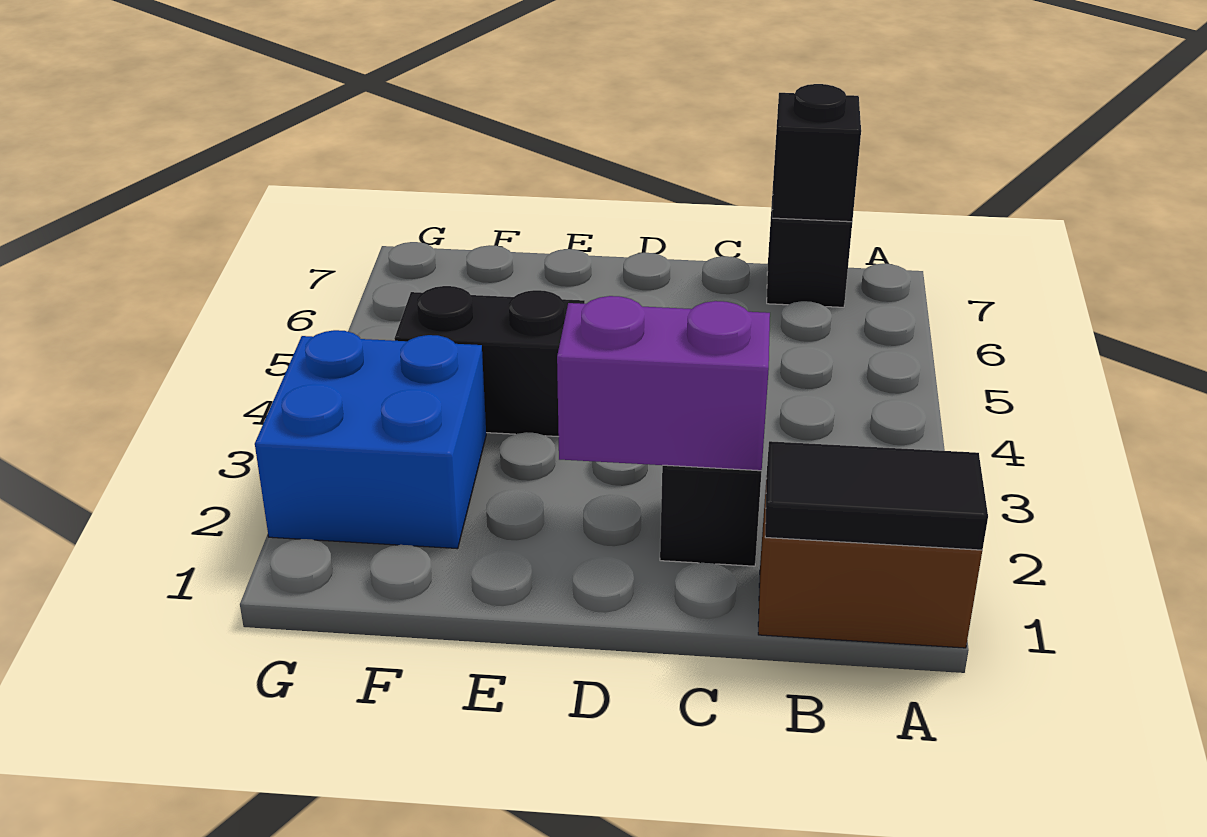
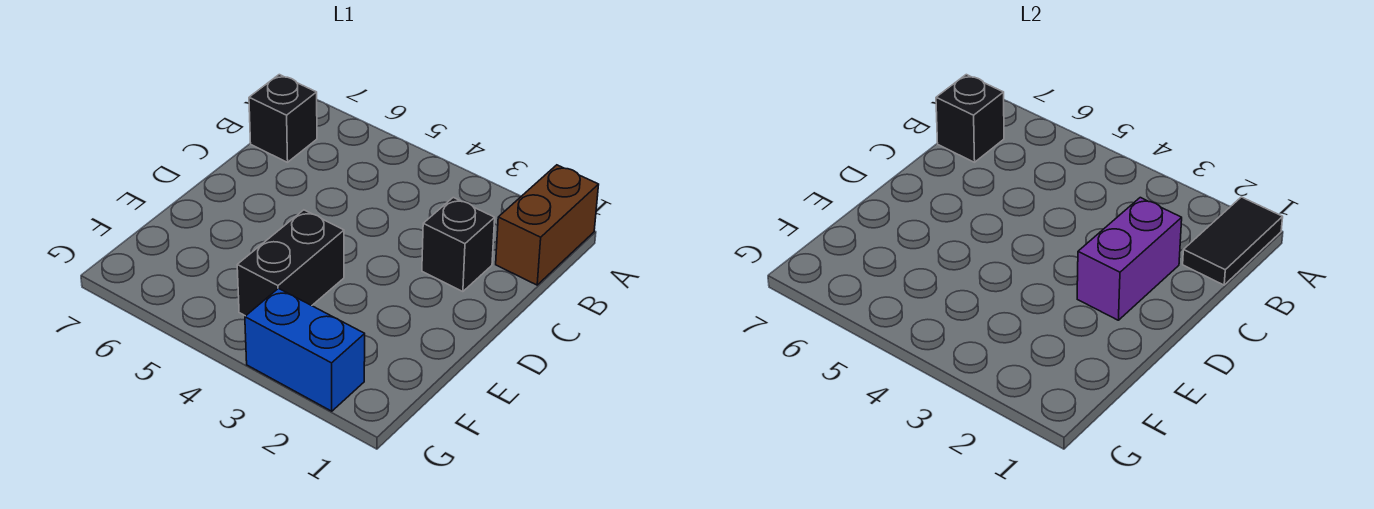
blue brick F2:G3 level 1 -> blue brick G2:G3 level 1

